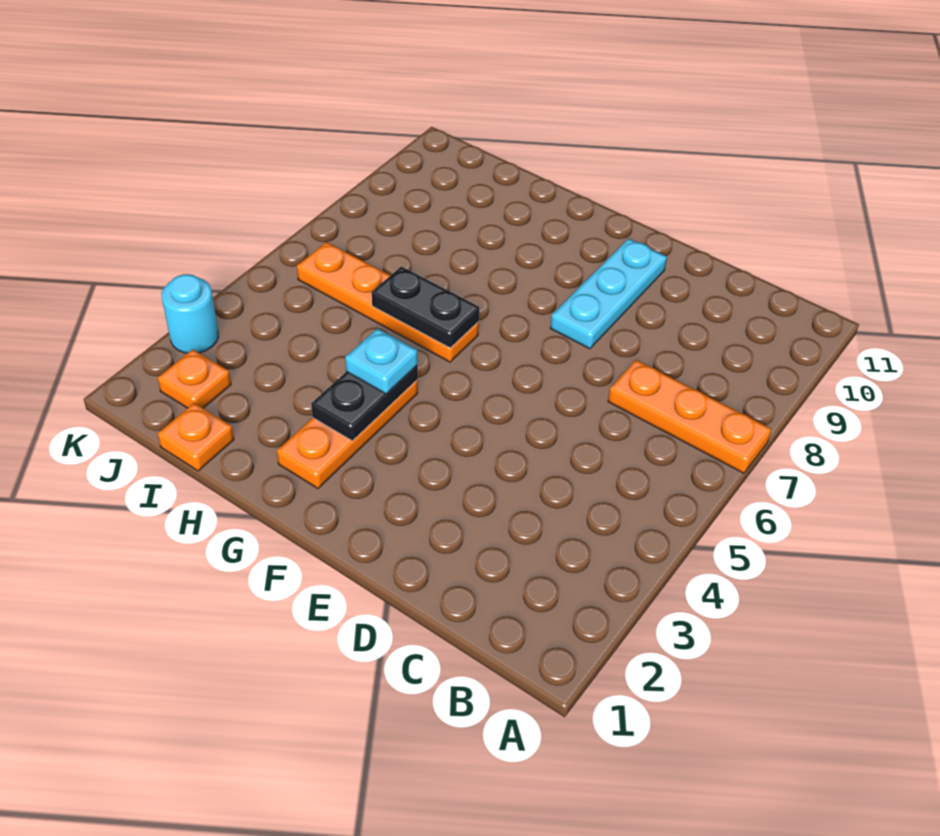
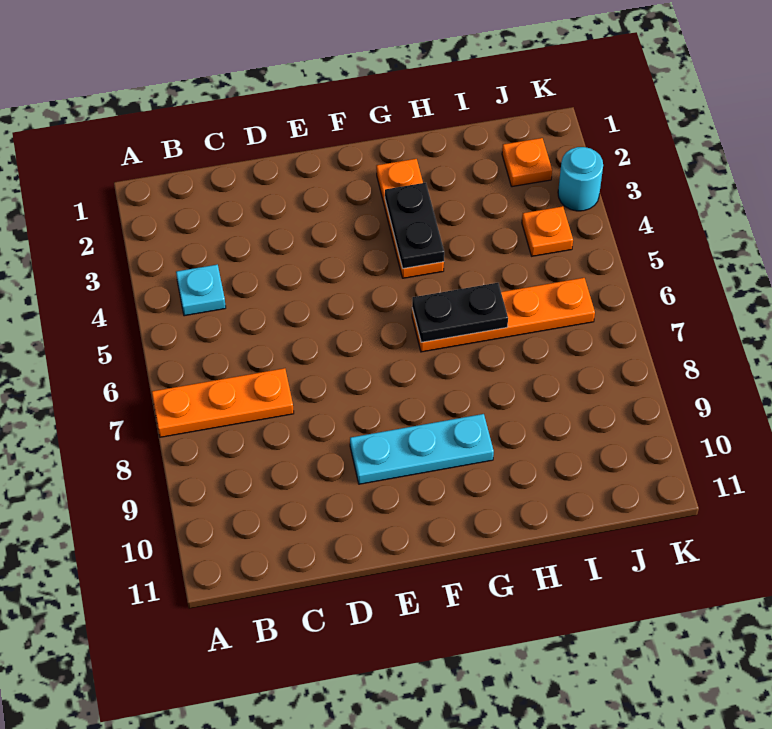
cyan plate E8:E10 level 1 -> cyan plate E9:G9 level 1
cyan plate G4 level 3 -> cyan plate B4 level 1
orange plate I1 level 1 -> orange plate J4 level 1

